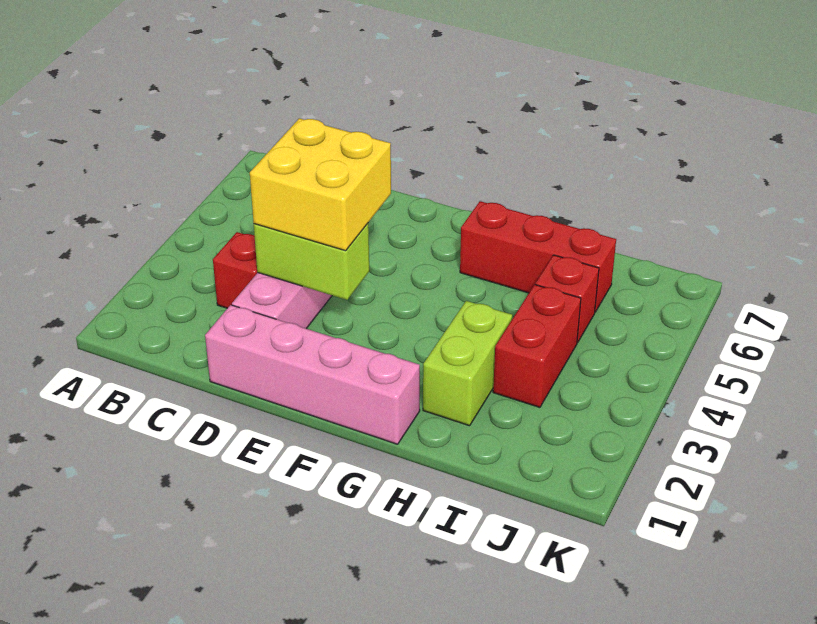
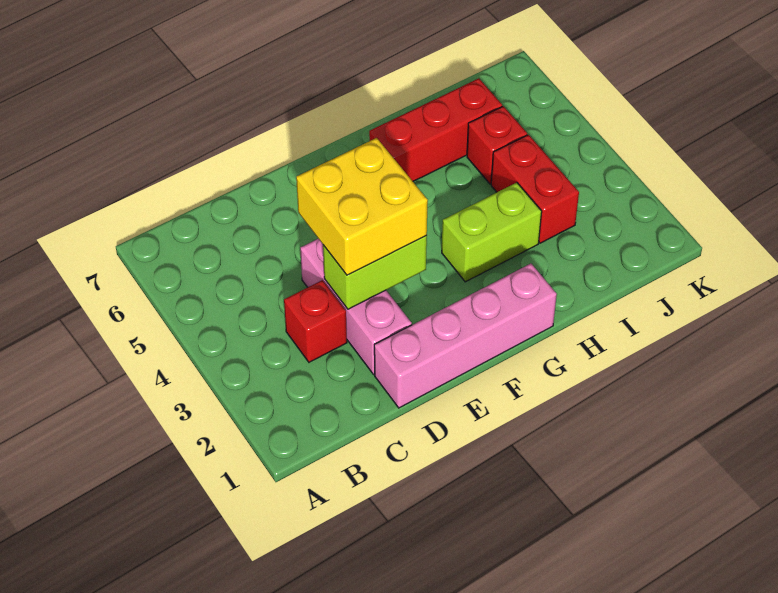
lime brick H2:H3 level 1 -> lime brick G3:H3 level 1

